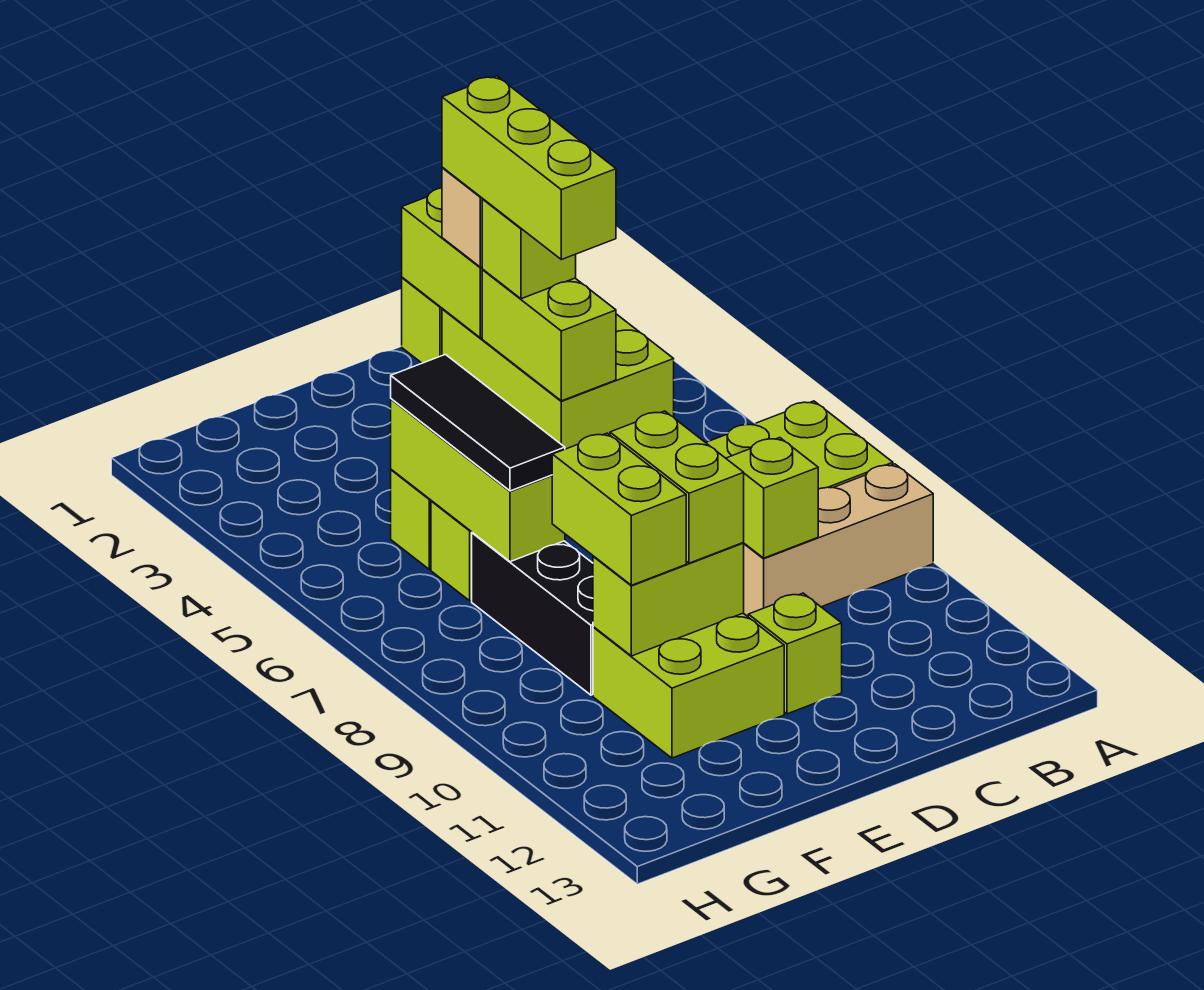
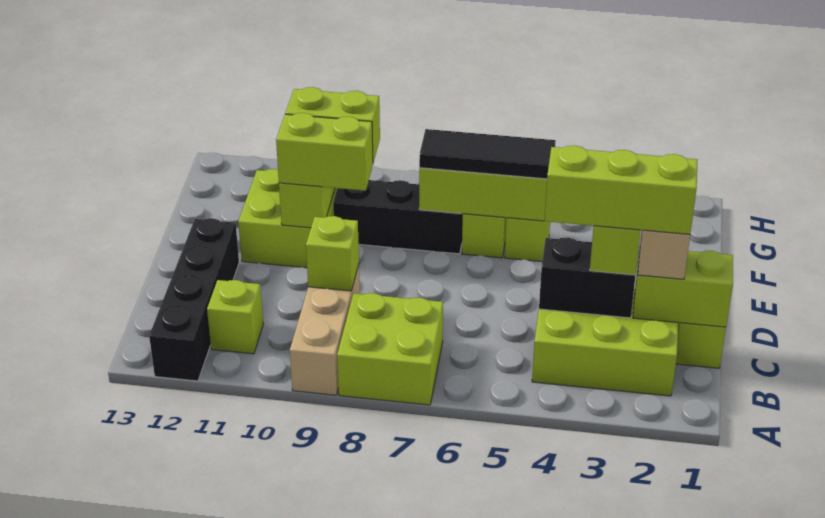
none -> black brick A12:D12 level 1
lime brick C3:C4 level 2 -> black brick C3:C4 level 2
lime brick D11 level 1 -> lime brick B11 level 1

